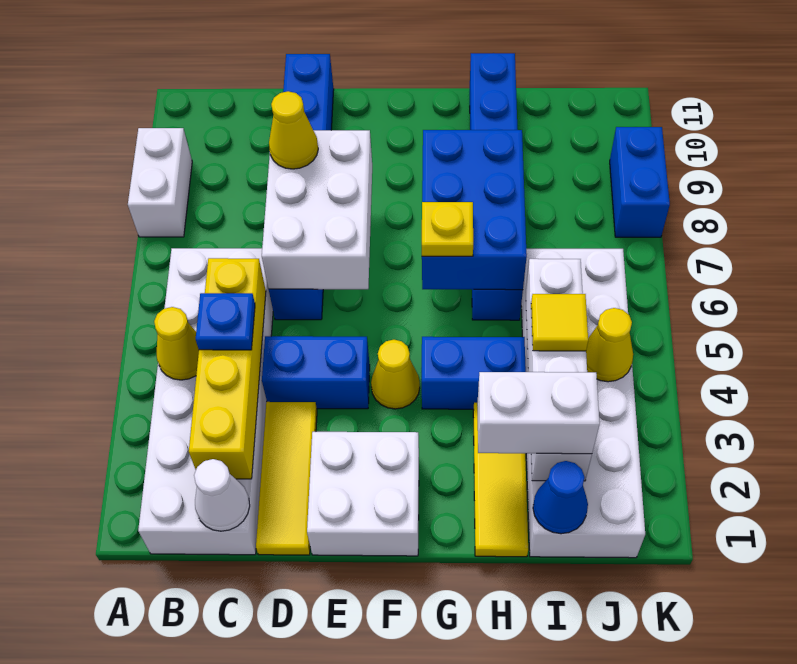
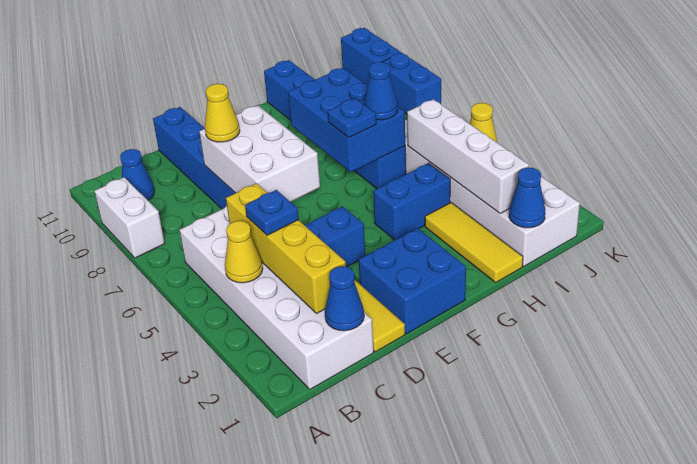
none -> blue cone B10 level 1
white cone C1 level 2 -> blue cone C1 level 2
white brick E1:F2 level 1 -> blue brick E1:F2 level 1
yellow cone F4 level 1 -> none
yellow plate G6 level 3 -> blue plate G6 level 3
white brick H2:I2 level 3 -> none
none -> blue cone H6 level 3
yellow tile I4 level 3 -> none
none -> blue brick K10:K11 level 1

